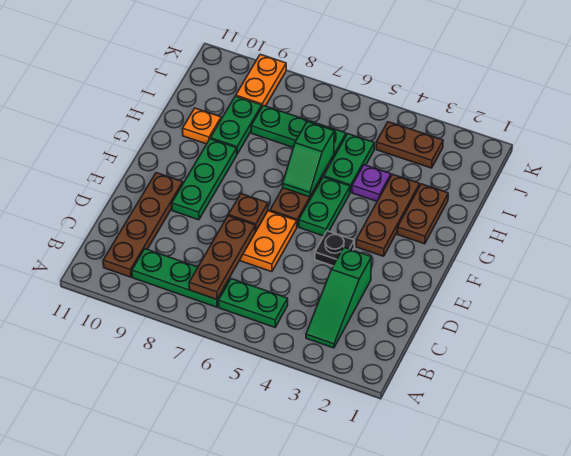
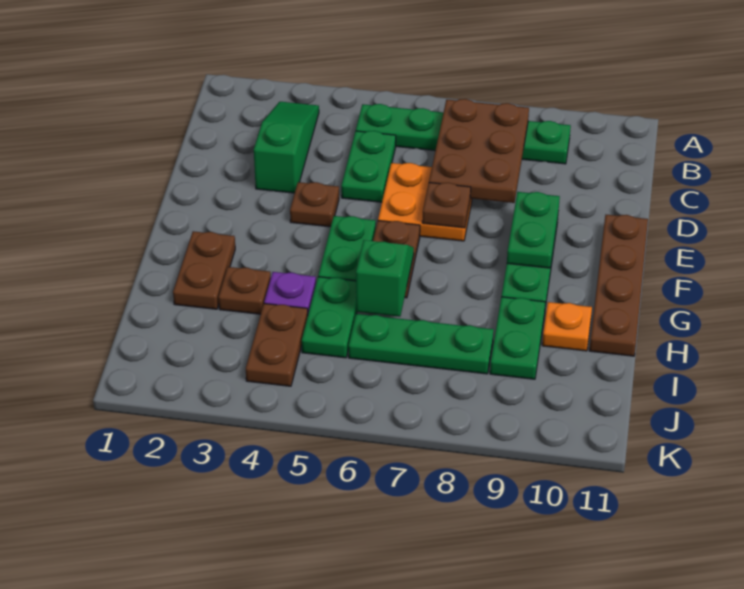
brown plate B7:D7 level 2 -> brown plate B7:D8 level 2
brown plate B10:E10 level 1 -> brown plate E11:H11 level 1
none -> green plate C5:D5 level 1
black plate E4 level 1 -> brown plate E4 level 1
none -> green plate E9:F9 level 2
brown plate F3:H3 level 1 -> brown plate H3 level 1
brown plate J3:J4 level 1 -> brown plate I4:J4 level 1
orange plate J9:K9 level 1 -> none

